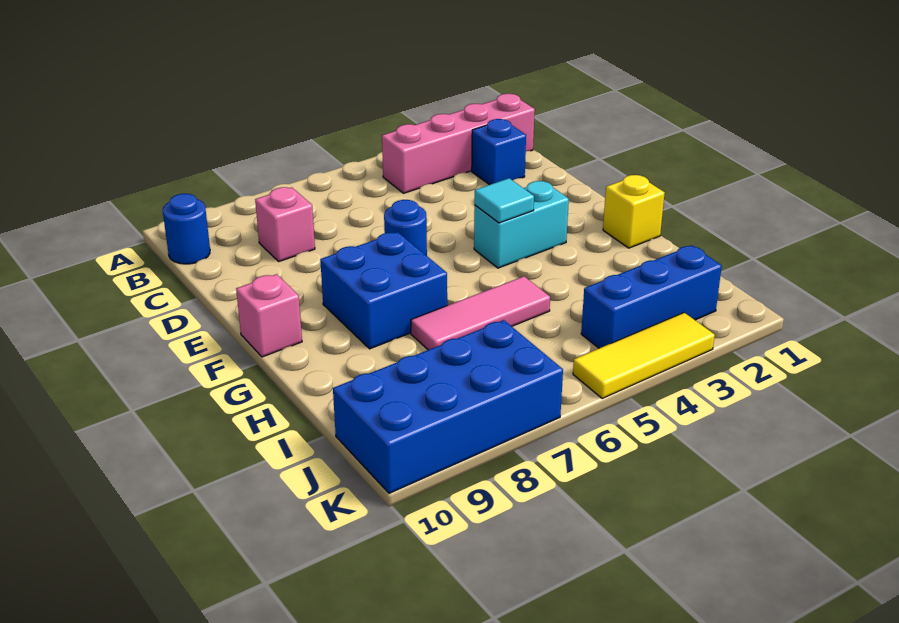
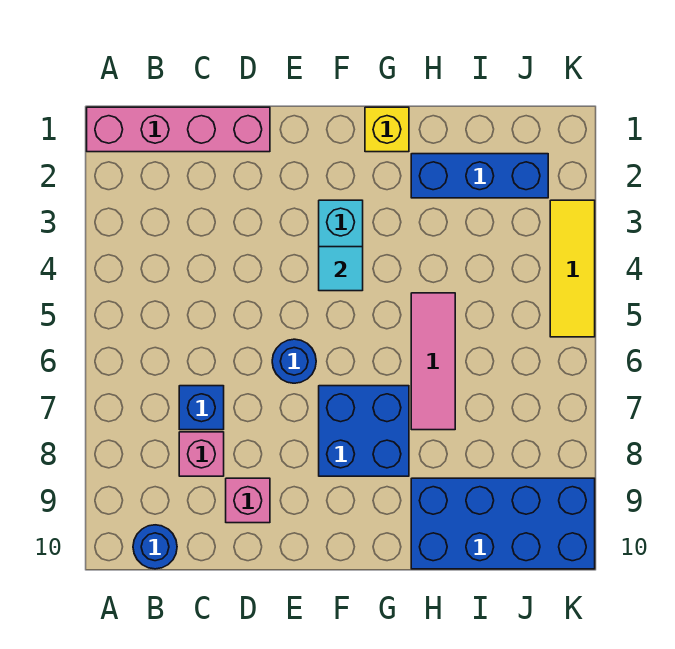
pink brick B1:B4 level 1 -> pink brick A1:D1 level 1
blue brick C2 level 1 -> blue brick C7 level 1
pink brick F10 level 1 -> pink brick D9 level 1
blue brick J2:J4 level 1 -> blue brick H2:J2 level 1
blue brick J7:K10 level 1 -> blue brick H9:K10 level 1

